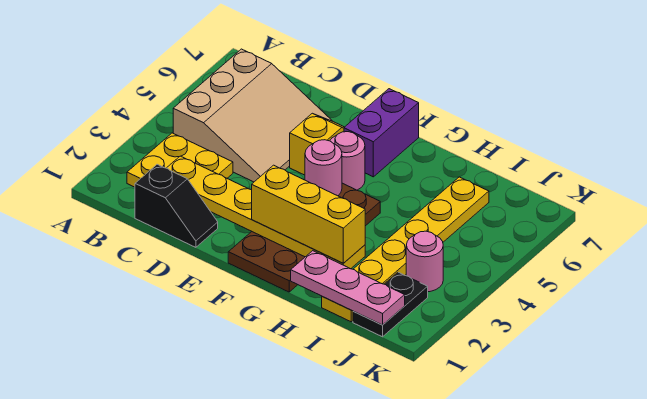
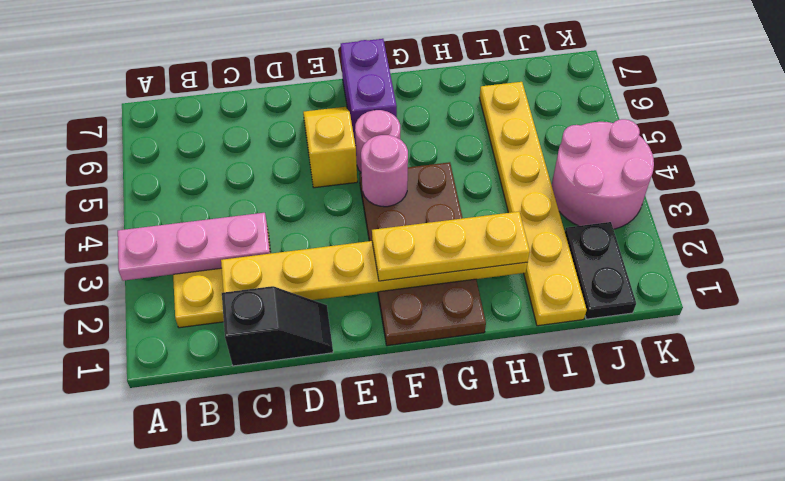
tan slope B4:D6 level 1 top B -> none
yellow brick F2:H2 level 3 -> yellow plate F2:H2 level 3
pink plate H1:J1 level 2 -> pink plate A3:C3 level 2
pink round brick J3 level 1 -> pink round brick J3:K4 level 1

